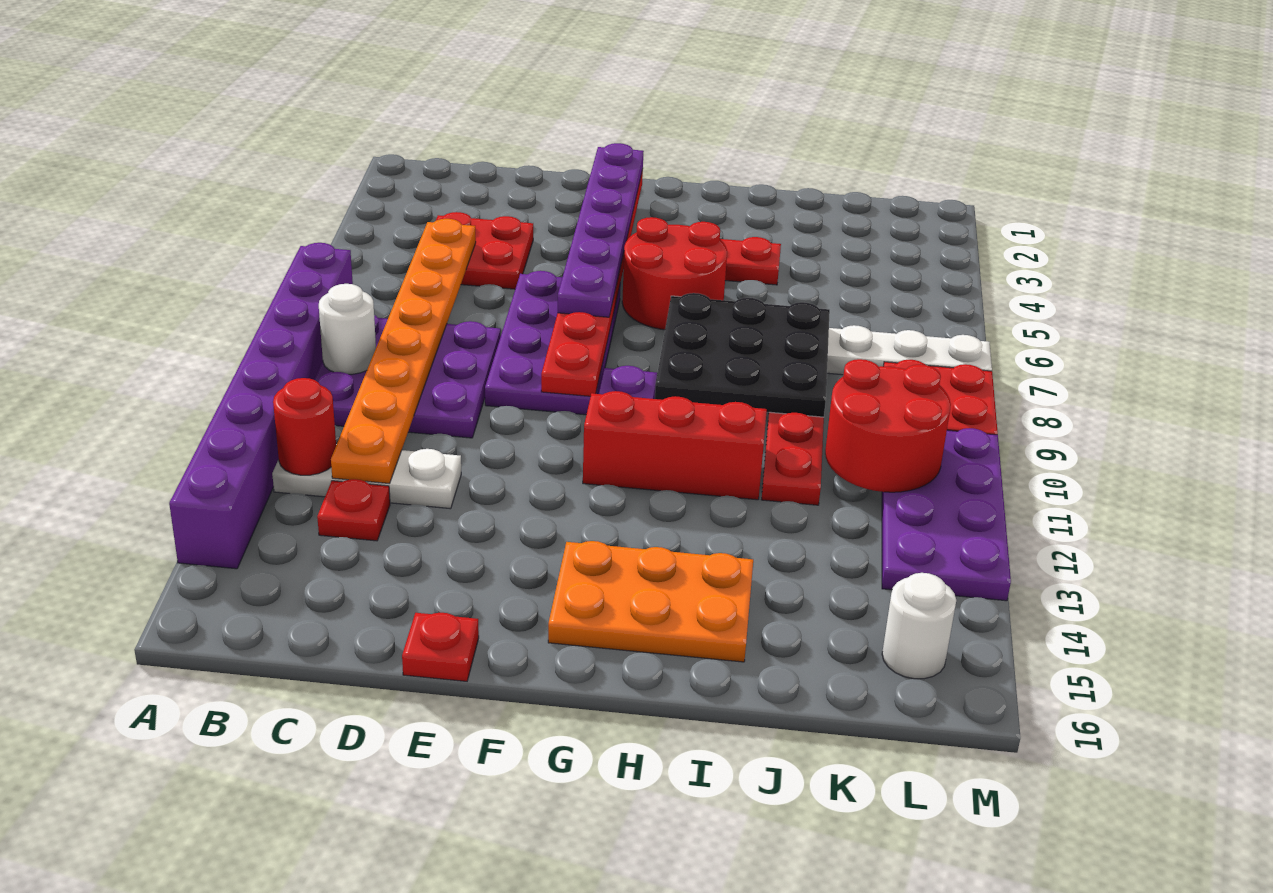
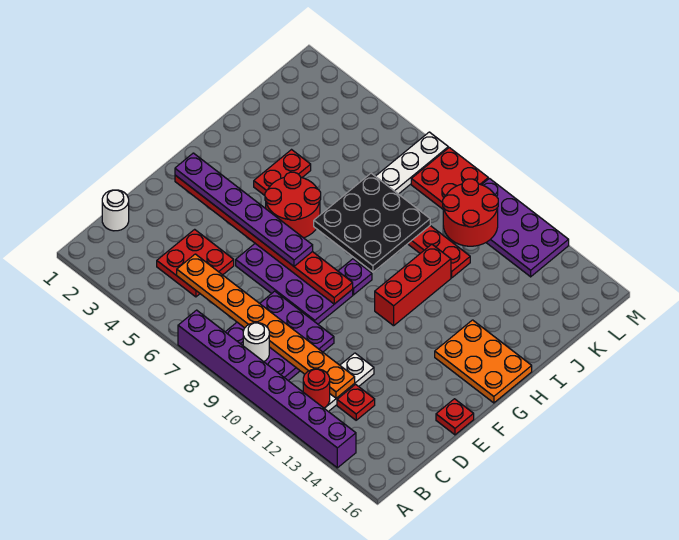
orange plate G14:I15 level 1 -> orange plate G14:H16 level 1
white round brick L15 level 1 -> white round brick C1 level 1

